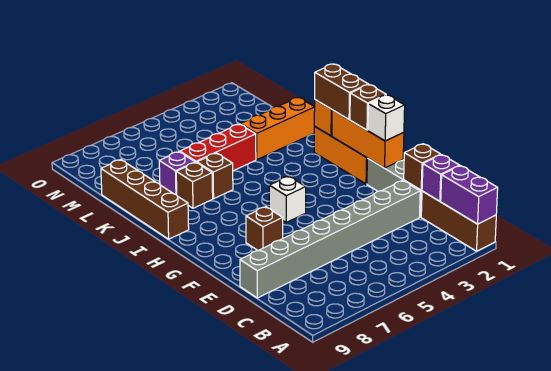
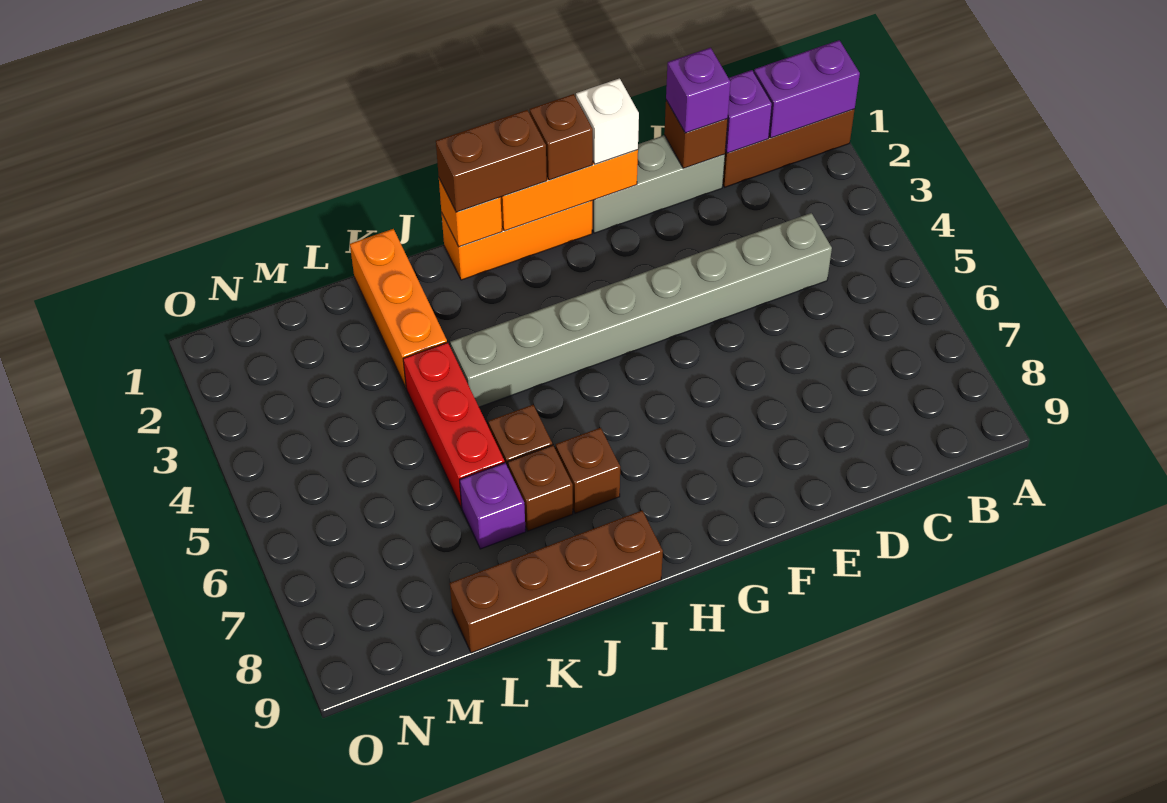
none -> purple brick D1 level 3
grey brick D2:D9 level 1 -> grey brick C4:J4 level 1
brown brick F7 level 1 -> brown brick I7 level 1
white brick G5 level 1 -> none

